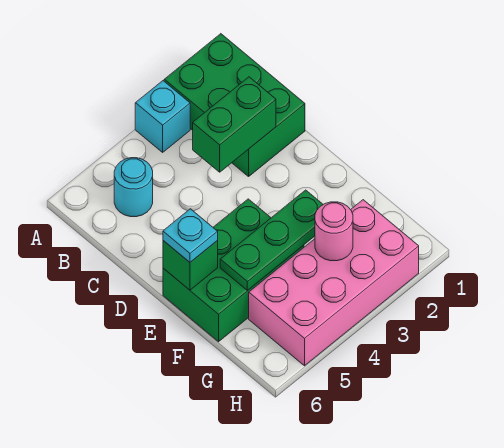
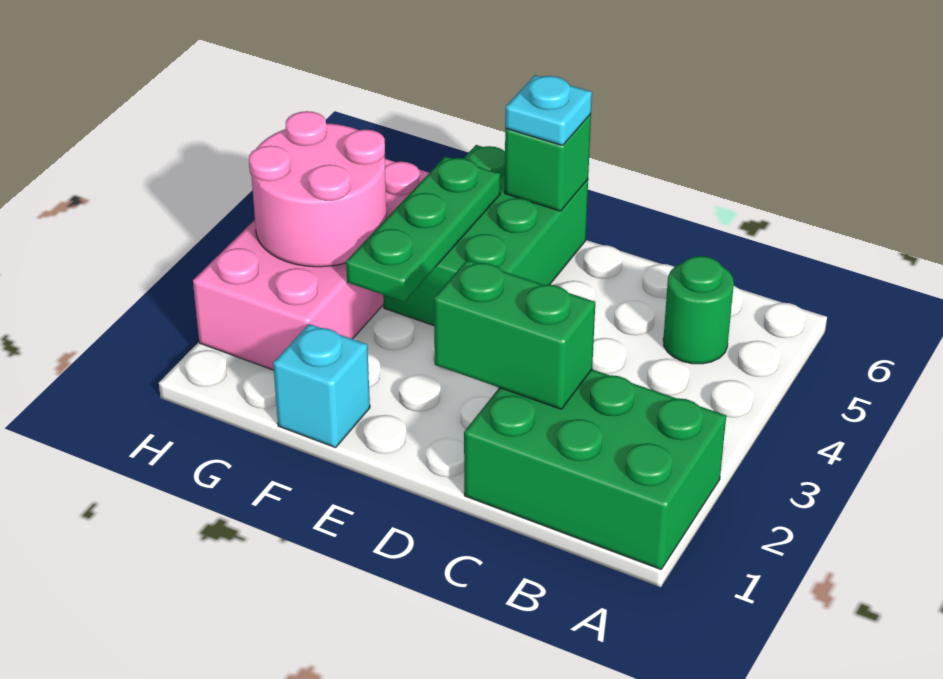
cyan brick A3 level 1 -> cyan brick F1 level 1
cyan round brick B5 level 1 -> green round brick B5 level 1
green brick C2:C3 level 2 -> green brick C2:D2 level 2
pink round brick G3 level 2 -> pink round brick G3:H4 level 2

